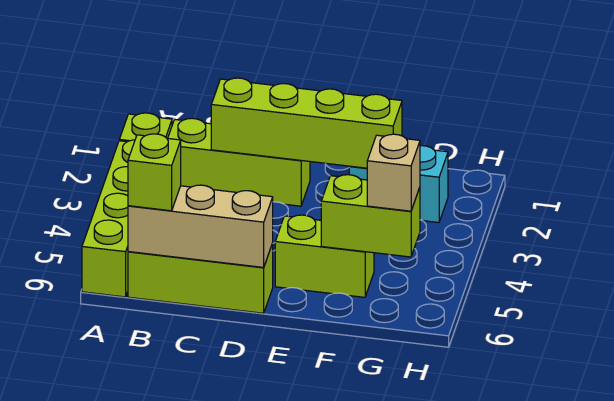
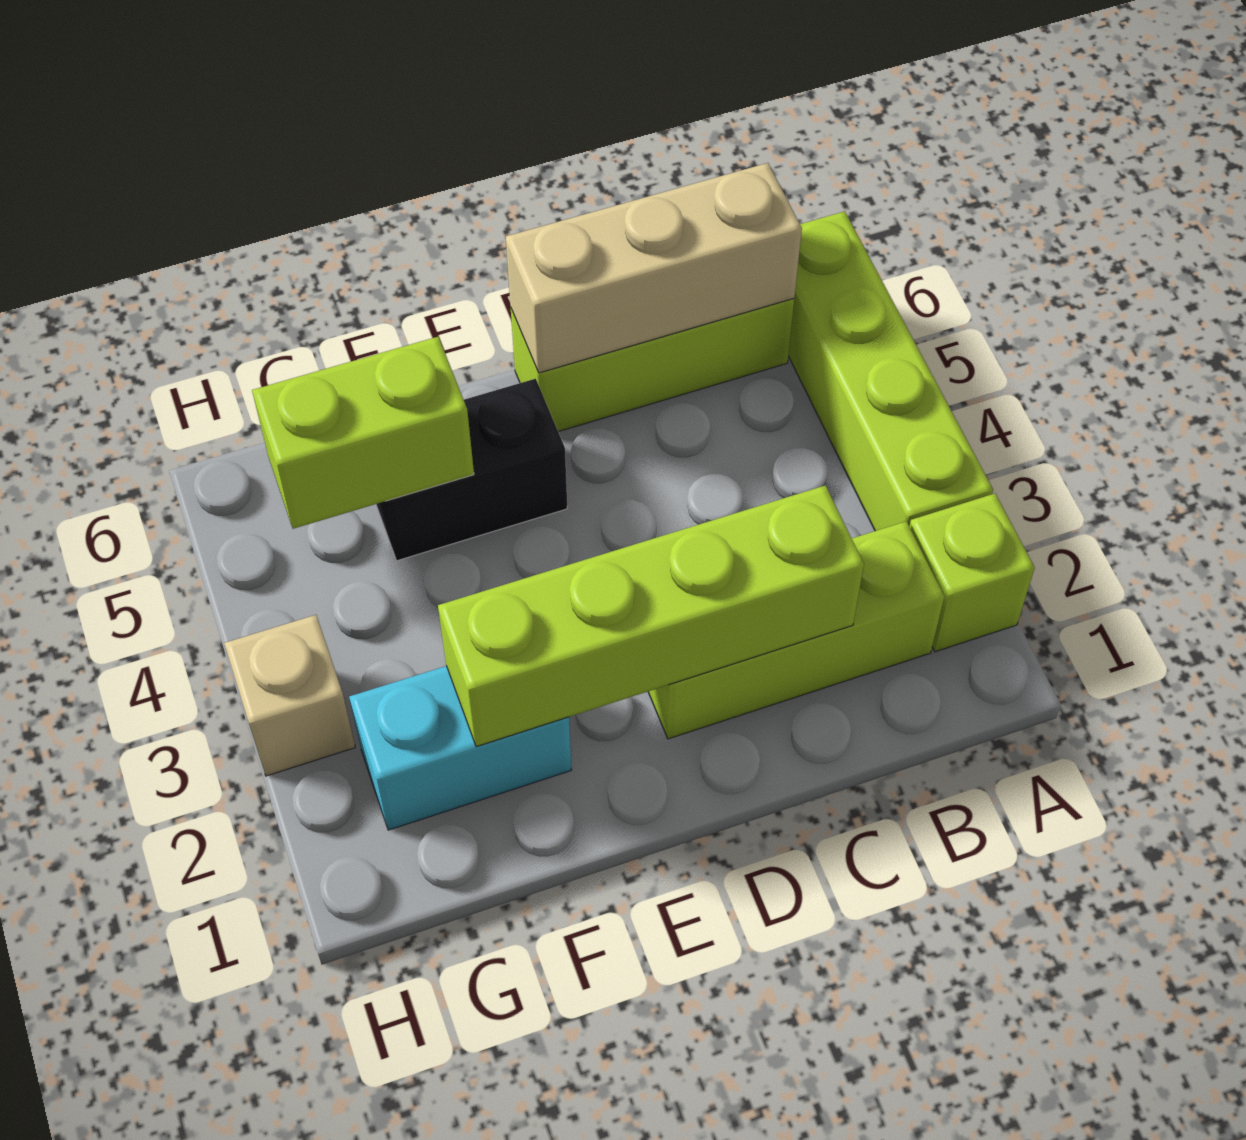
lime brick B6 level 3 -> none
lime brick E5:F5 level 1 -> black brick E5:F5 level 1
tan brick G5 level 3 -> tan brick H3 level 1

